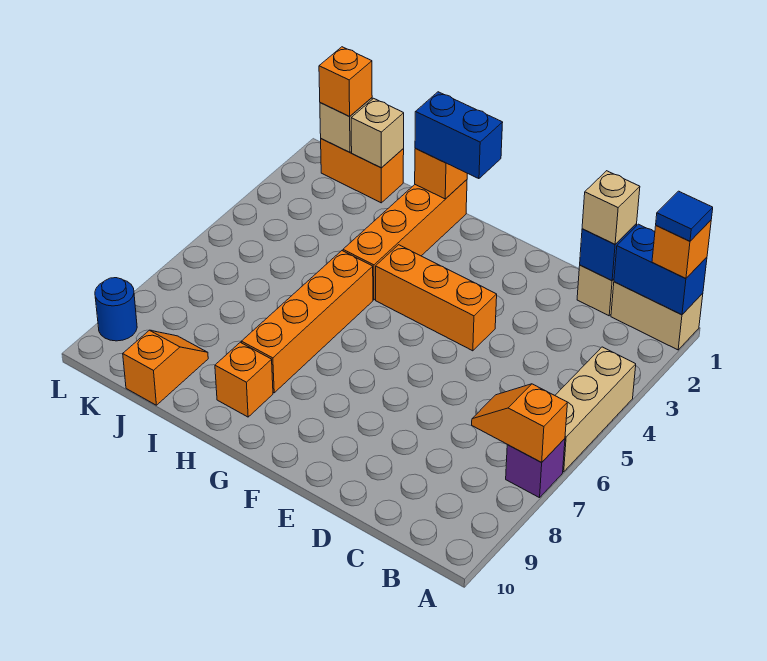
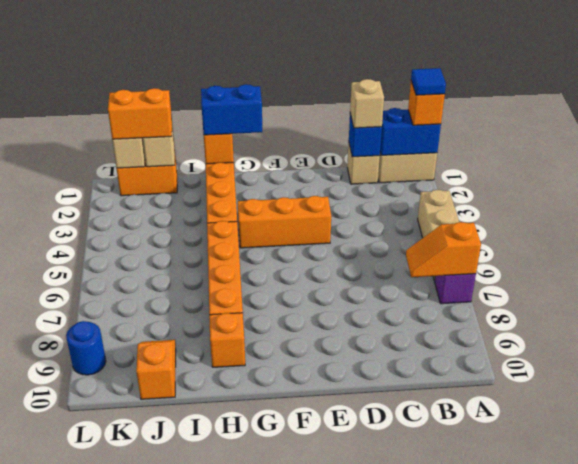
orange brick K1 level 3 -> orange brick J1:K1 level 3

